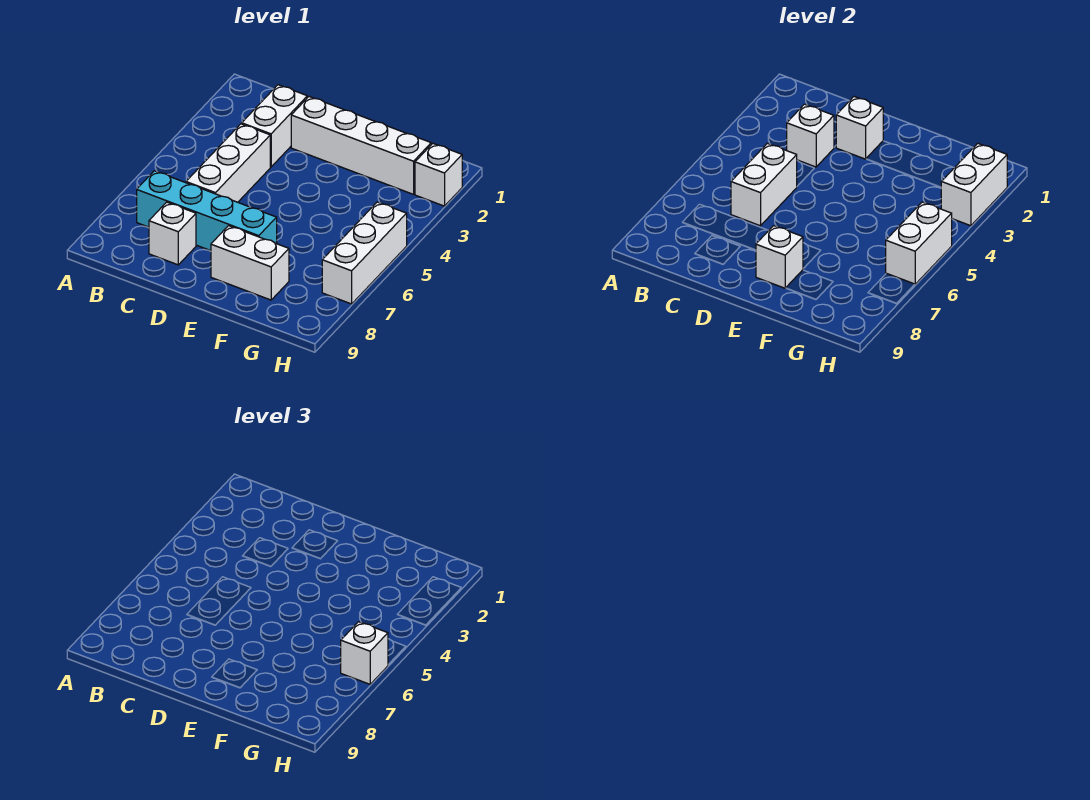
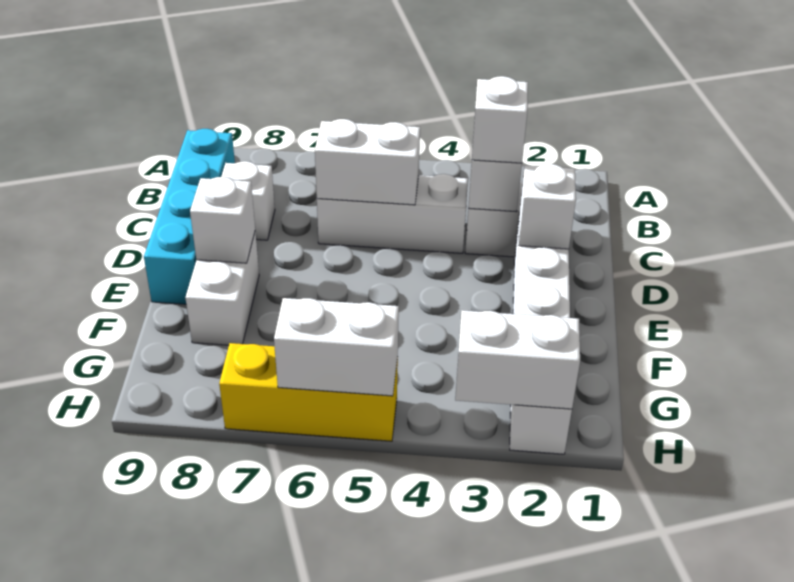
cyan brick B7:E7 level 1 -> cyan brick B9:E9 level 1
white brick H5:H7 level 1 -> yellow brick H5:H7 level 1
white brick H6 level 3 -> white brick C3 level 3

